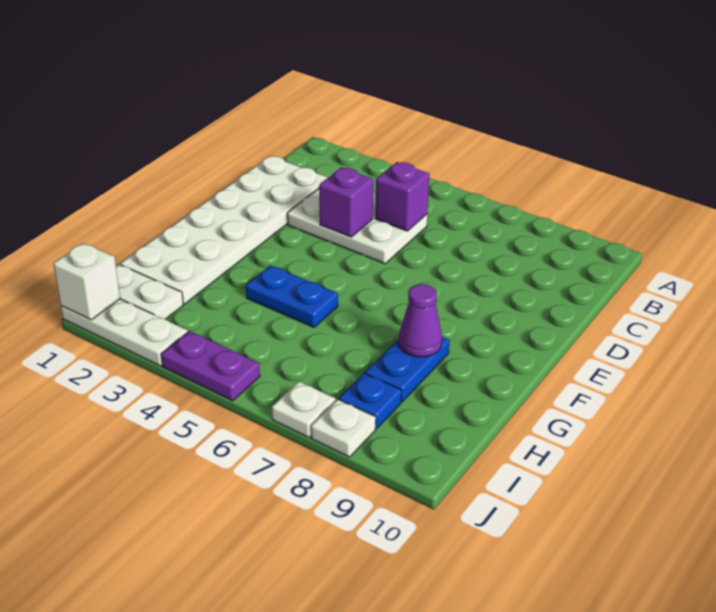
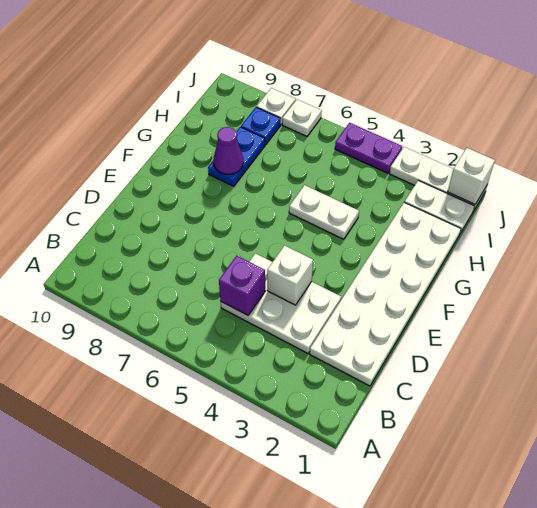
purple brick D4 level 2 -> white brick D4 level 2
blue plate G4:G5 level 1 -> white plate G4:G5 level 1

